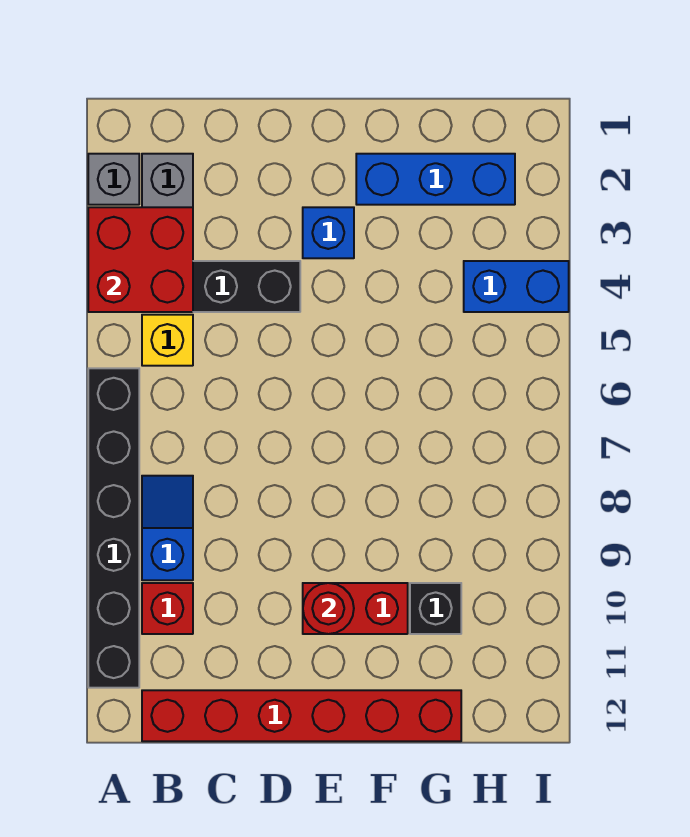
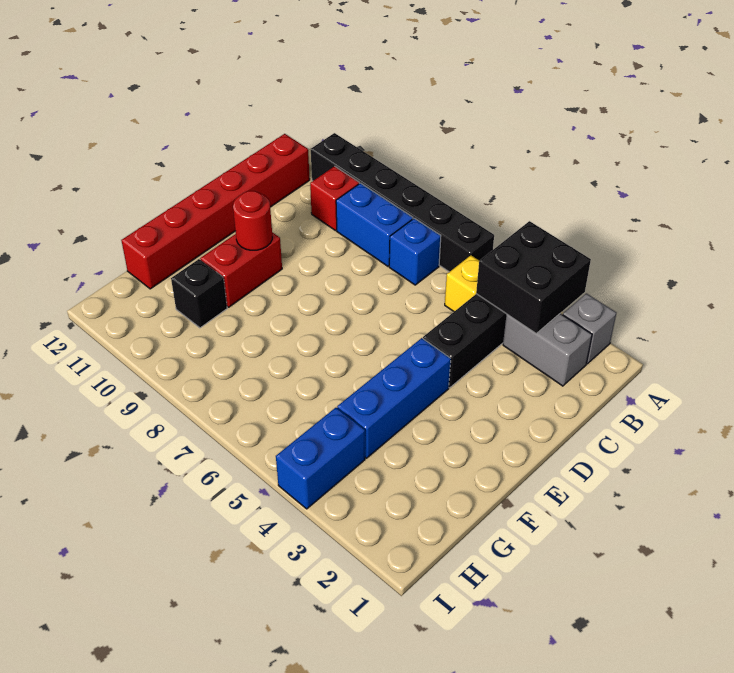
red brick A3:B4 level 2 -> black brick A3:B4 level 2
blue slope B8:B9 level 1 top 9 -> blue brick B8:B9 level 1
blue brick E3 level 1 -> blue brick B7 level 1
blue brick F2:H2 level 1 -> blue brick E4:G4 level 1

